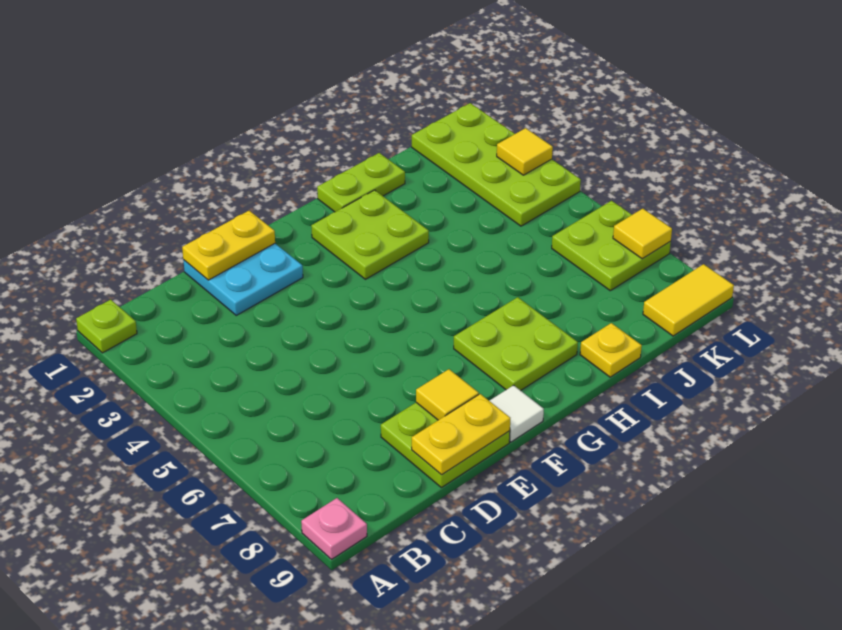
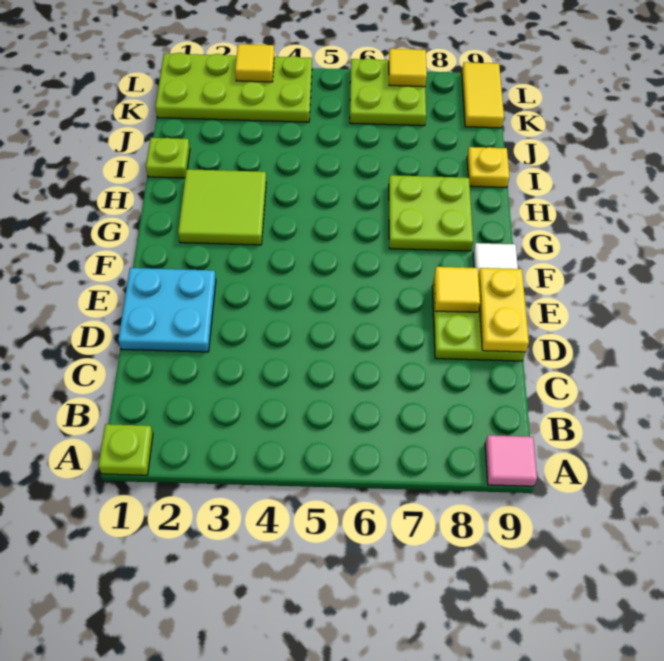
pink plate A9 level 1 -> pink tile A9 level 1
yellow plate D1:E1 level 2 -> none
lime plate G2:H3 level 1 -> lime tile G2:H3 level 1
lime plate H1:I1 level 1 -> lime plate I1 level 1

